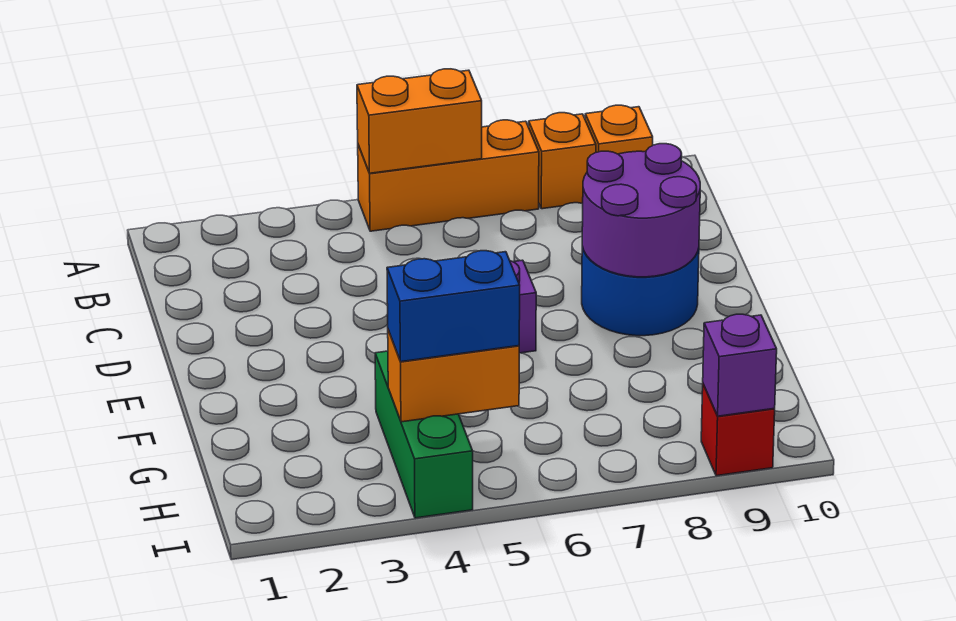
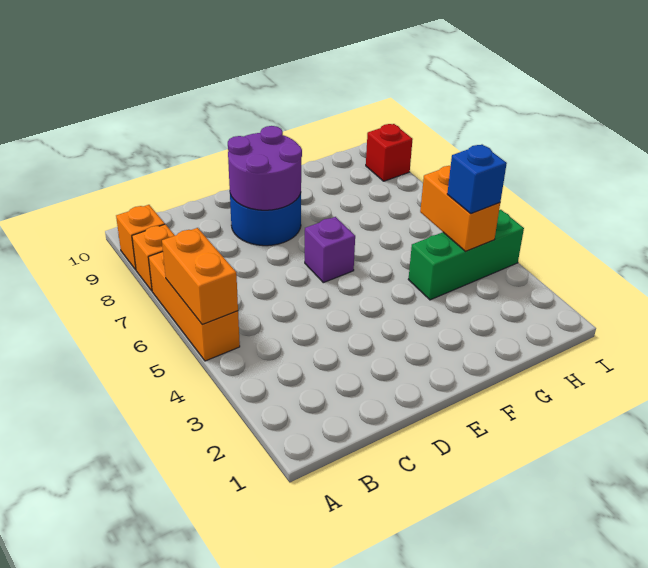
blue brick H4:H5 level 3 -> blue brick H4 level 3
purple brick I9 level 2 -> none

